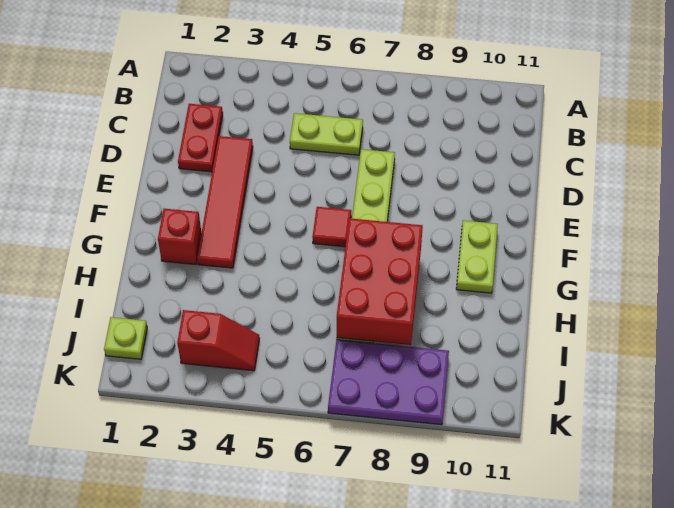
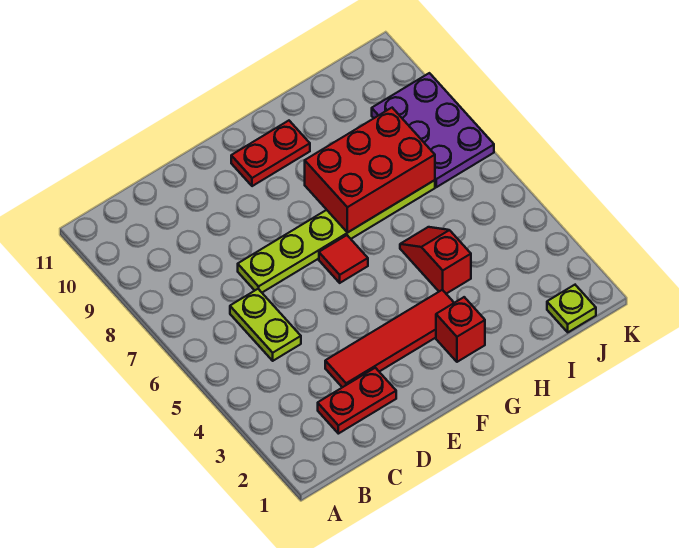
lime plate F10:G10 level 1 -> red plate F10:G10 level 1
red slope J3:J4 level 1 top 3 -> red slope H4:H5 level 1 top 4

